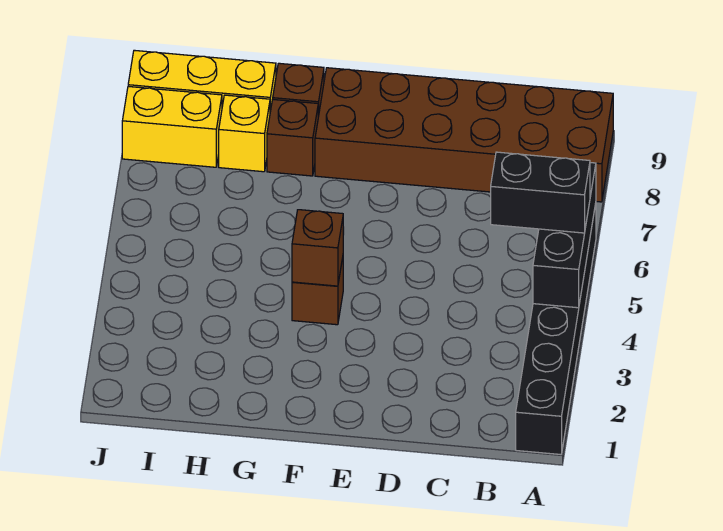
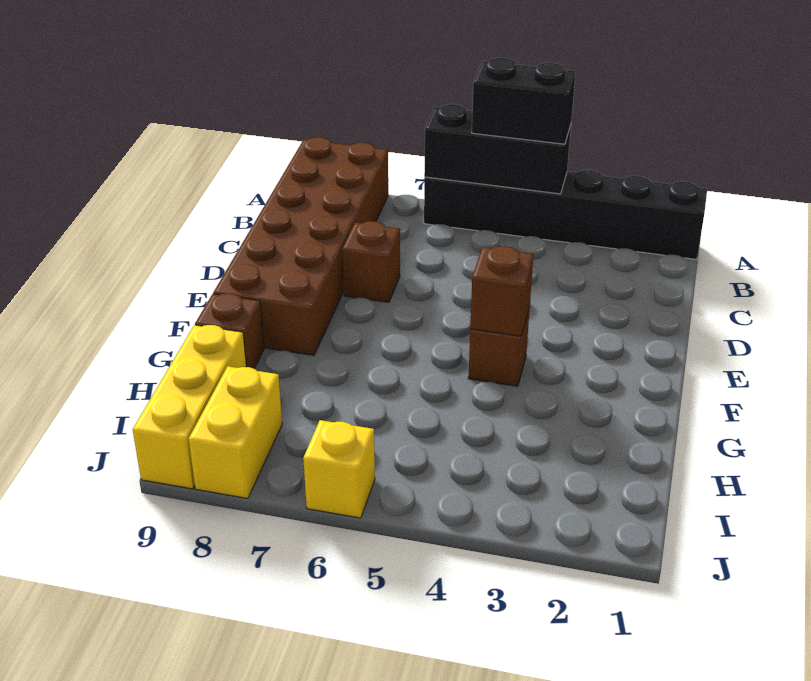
black brick A5:B5 level 3 -> black brick A4:A5 level 3
brown brick G8 level 1 -> brown brick D7 level 1
yellow brick H8 level 1 -> yellow brick J6 level 1

